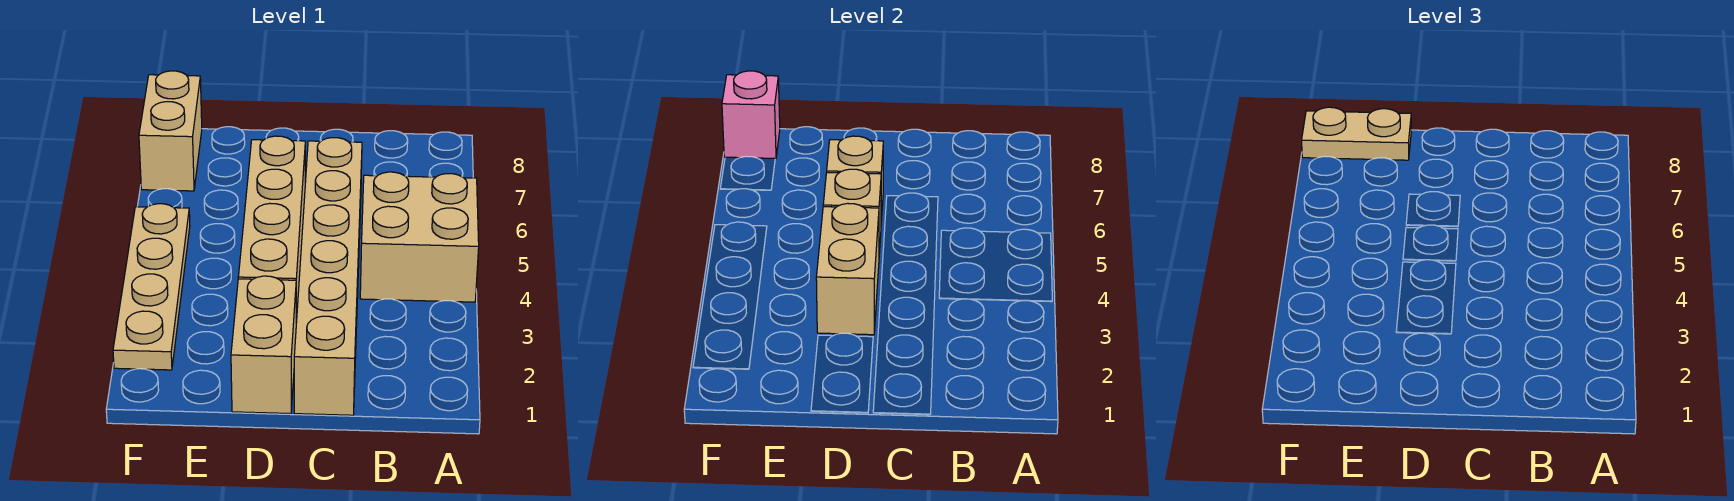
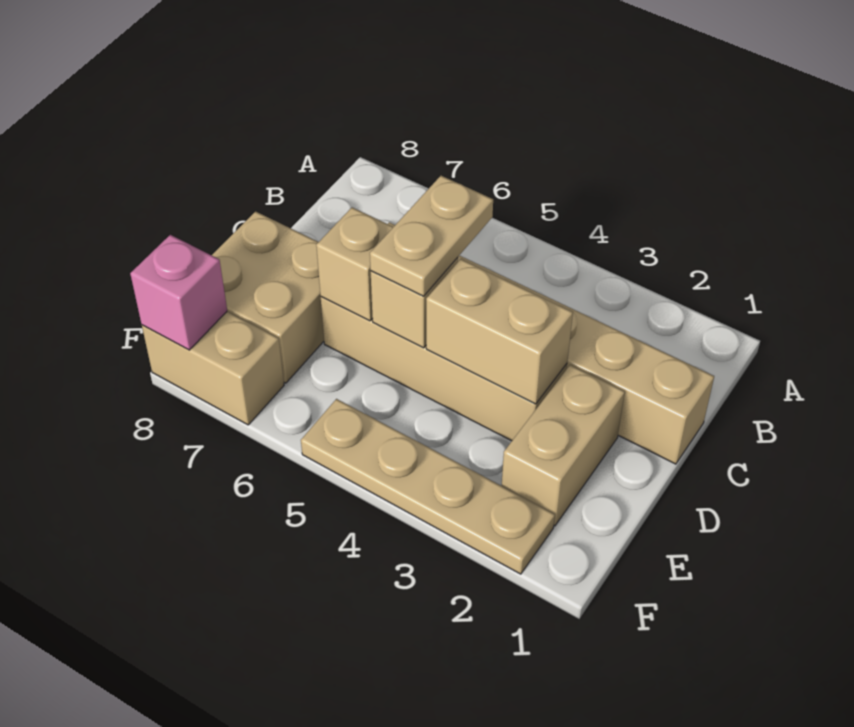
tan brick A4:B5 level 1 -> tan brick D7:E8 level 1
tan brick D1:D2 level 1 -> tan brick D2:E2 level 1
tan plate E8:F8 level 3 -> tan plate C5:D5 level 3

